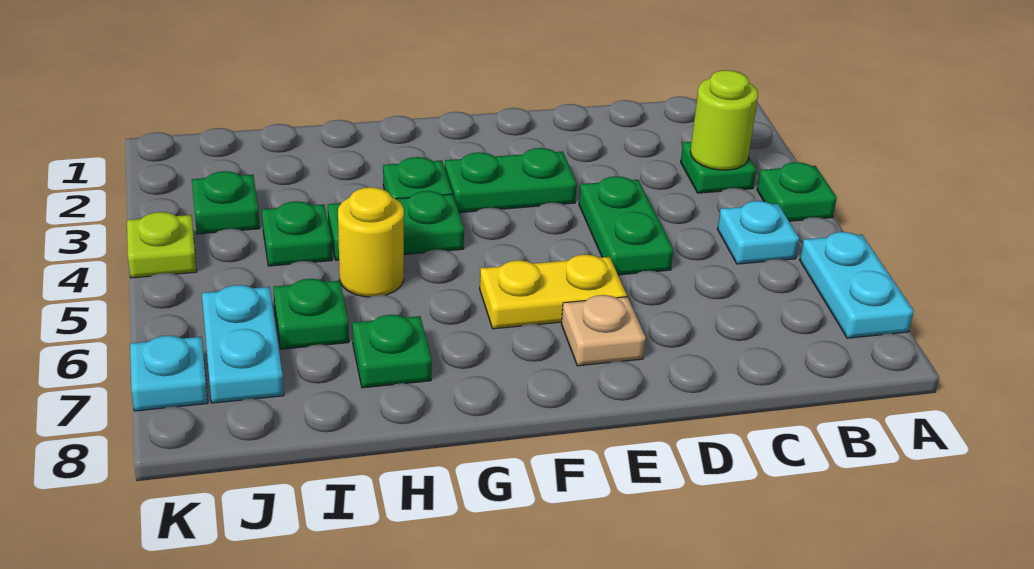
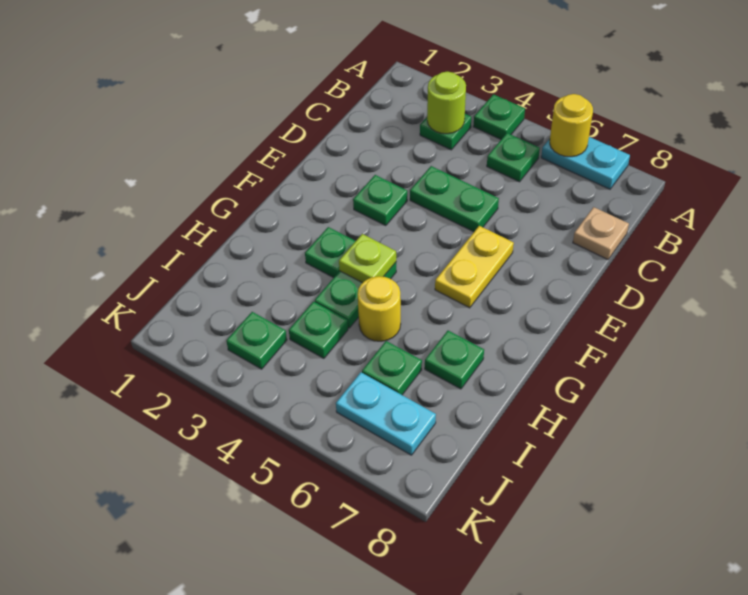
none -> yellow round brick A6 level 2
cyan plate B5 level 1 -> green plate B5 level 1
green plate E3:F3 level 1 -> green plate E3 level 1
tan plate E7 level 1 -> tan plate C8 level 1
lime plate K4 level 1 -> lime plate G4 level 2
cyan plate K7 level 1 -> none

